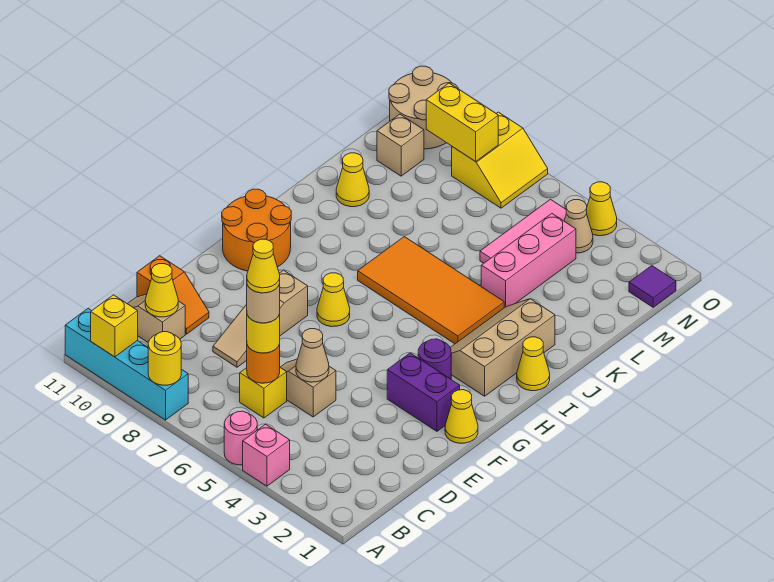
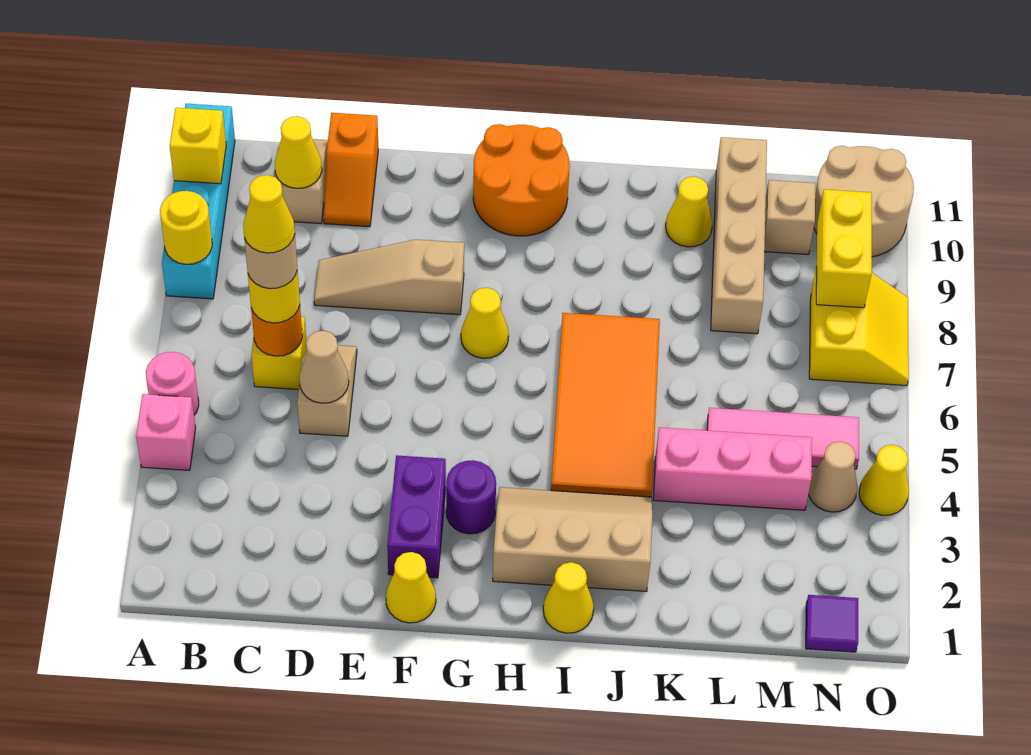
none -> tan brick L8:L11 level 1
yellow slope N7:O8 level 1 top 8 -> yellow slope N7:O8 level 1 top N

